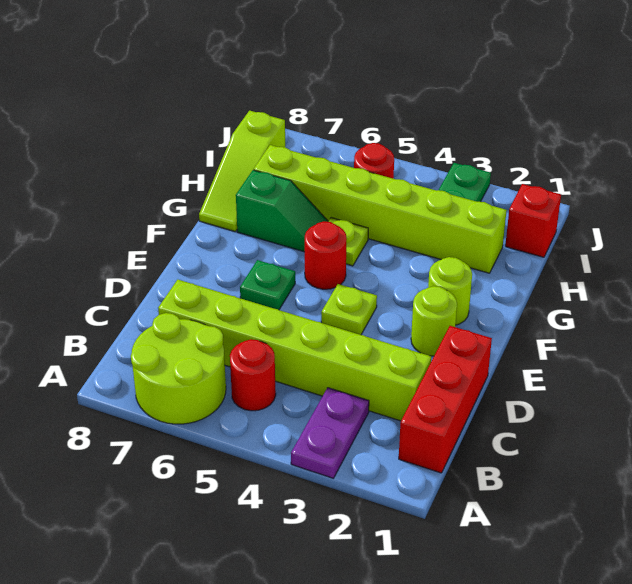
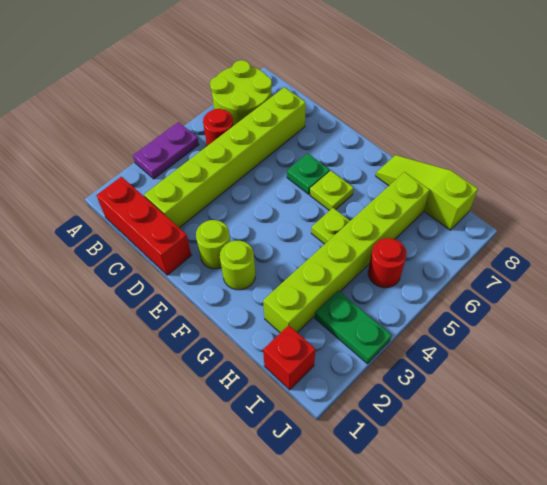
purple plate A3:B3 level 1 -> purple plate A3:A4 level 1
lime plate E4 level 1 -> lime plate F6 level 1
red round brick F5 level 1 -> none
green slope G6:G7 level 1 top 7 -> none

